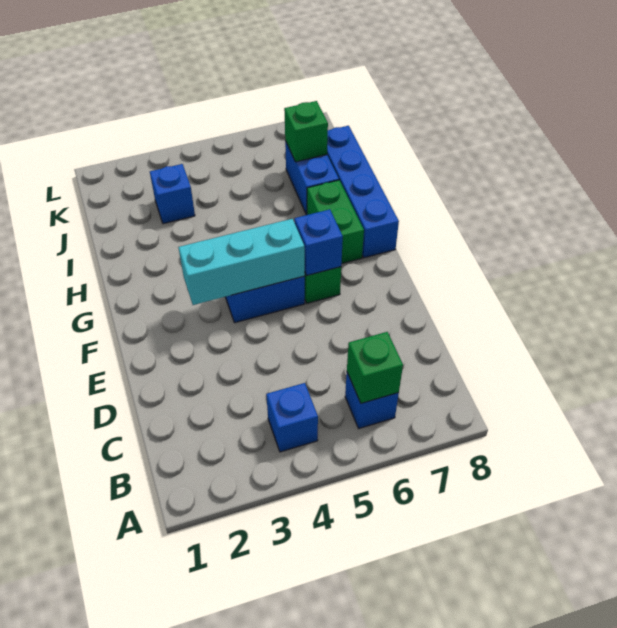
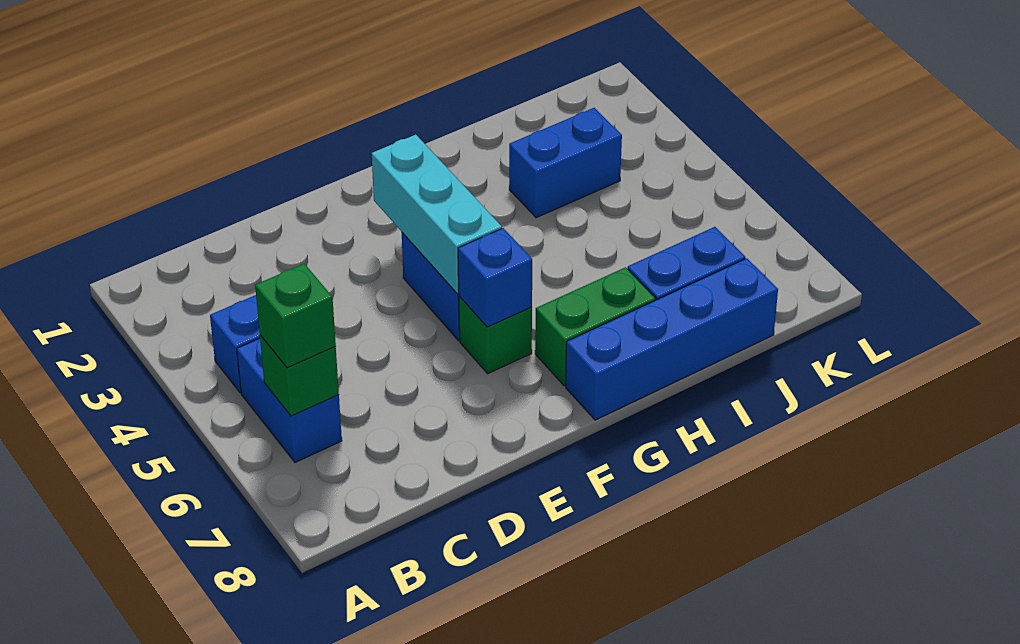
blue brick B6 level 1 -> blue brick B5:B6 level 1
blue brick J3 level 1 -> blue brick I3:J3 level 1
green brick J7 level 2 -> green brick B6 level 3

